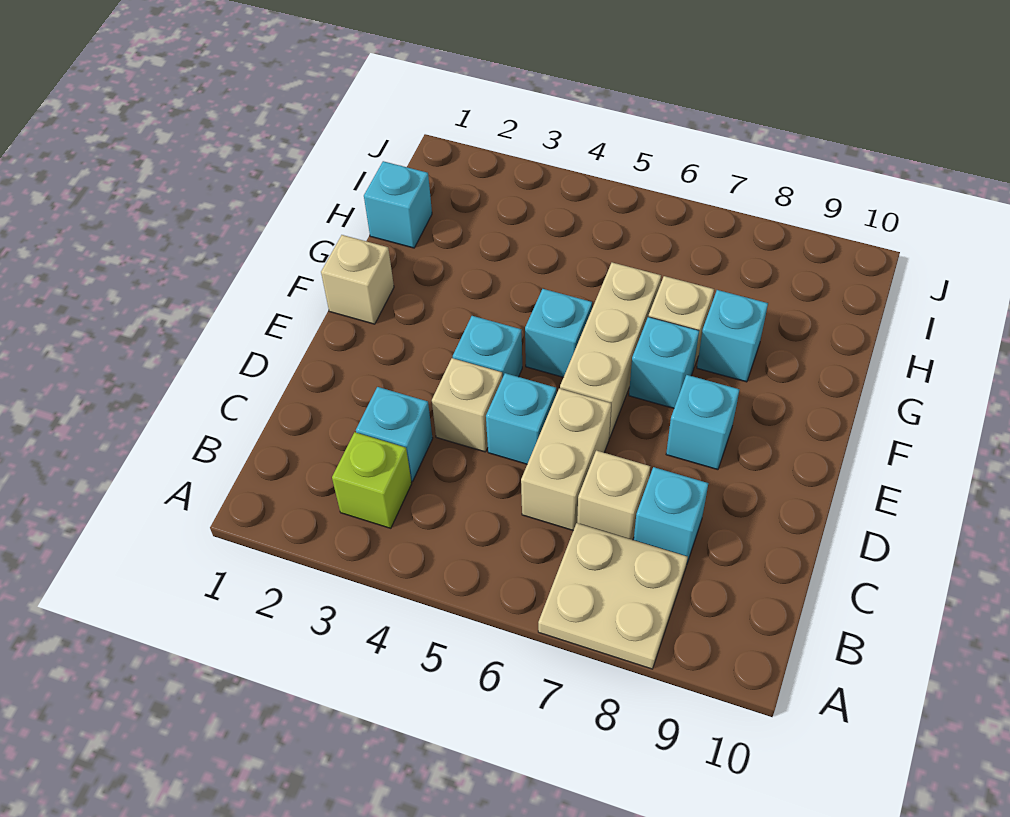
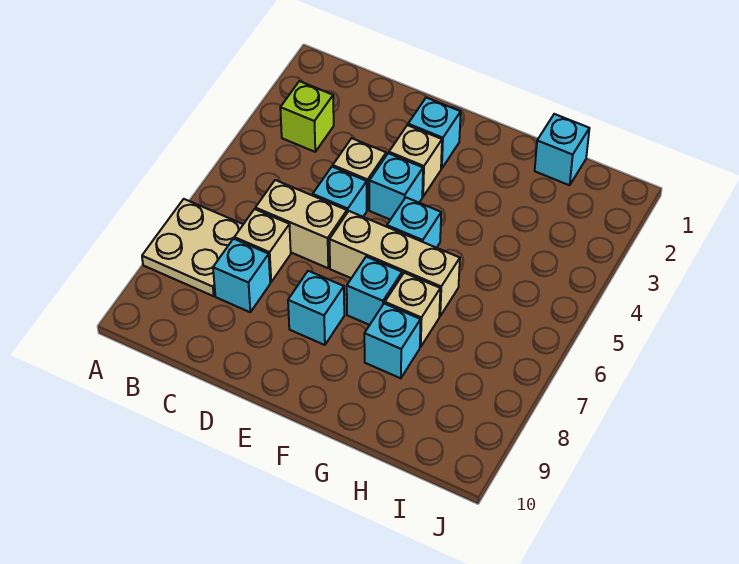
cyan brick C3 level 1 -> cyan brick E2 level 1
tan brick F1 level 1 -> tan brick E3 level 1

